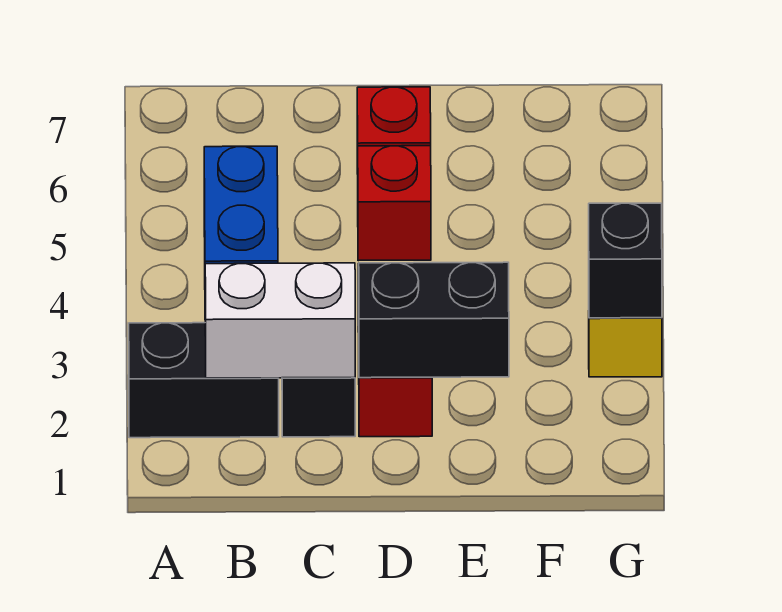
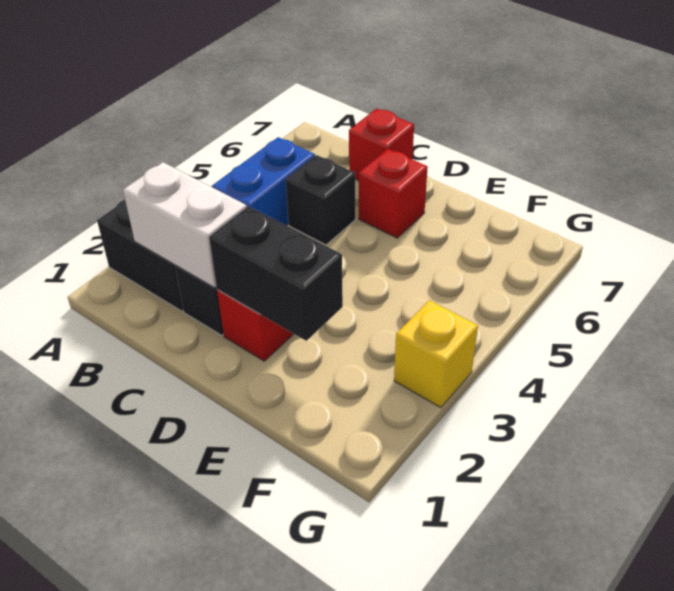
red brick D5 level 1 -> red brick C7 level 1
black brick G3 level 2 -> black brick C5 level 1

